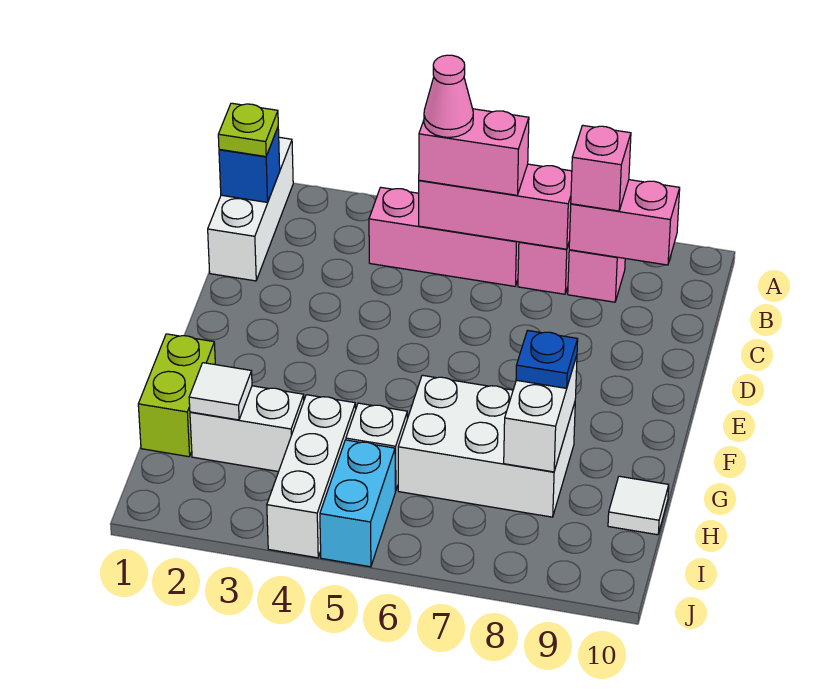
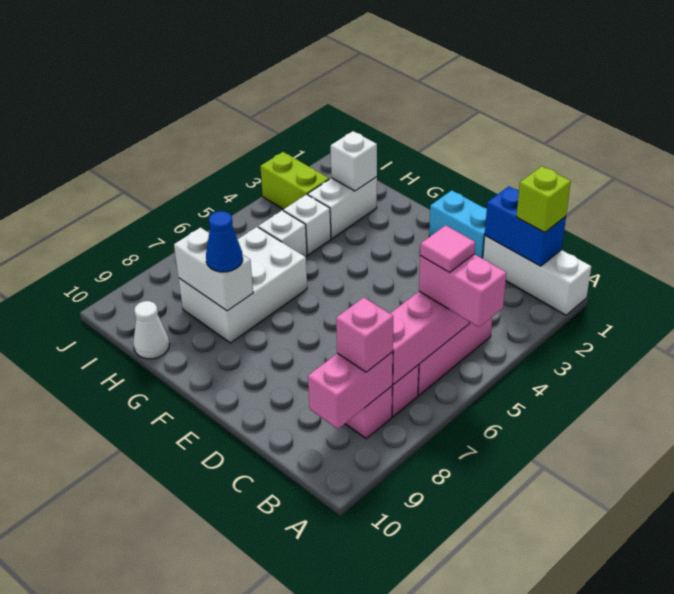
blue brick B1 level 2 -> blue brick B1:C1 level 2
lime plate B1 level 3 -> lime brick B1 level 3
pink brick B5:B6 level 3 -> pink brick A5:B5 level 3
pink cone B5 level 4 -> pink tile B5 level 4
lime brick G1:H1 level 1 -> lime brick I3:J3 level 1
blue plate G8 level 3 -> blue cone G8 level 3
white tile H2 level 2 -> white brick H2 level 2
white brick H4:J4 level 1 -> white brick H4 level 1
white tile H10 level 1 -> white cone H10 level 1
cyan brick I5:J5 level 1 -> cyan brick D1:E1 level 1

